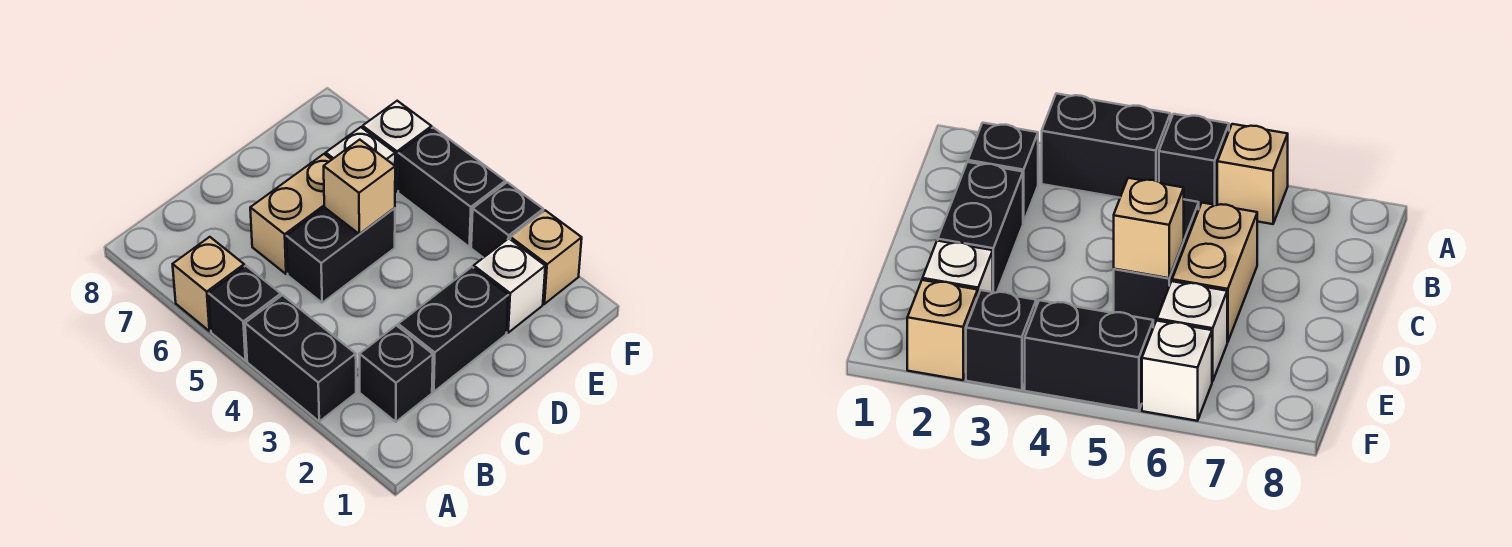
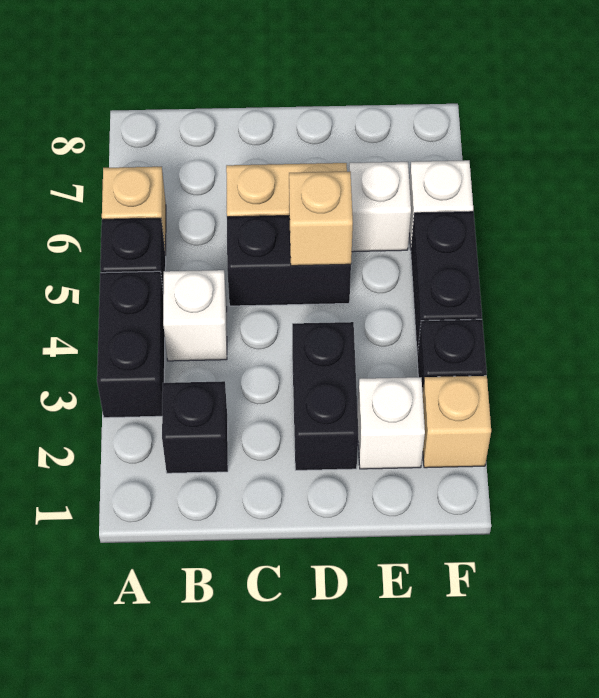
none -> white brick B4 level 1
black brick C2:D2 level 1 -> black brick D2:D3 level 1

